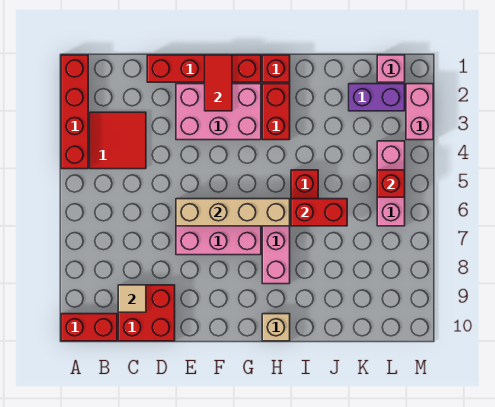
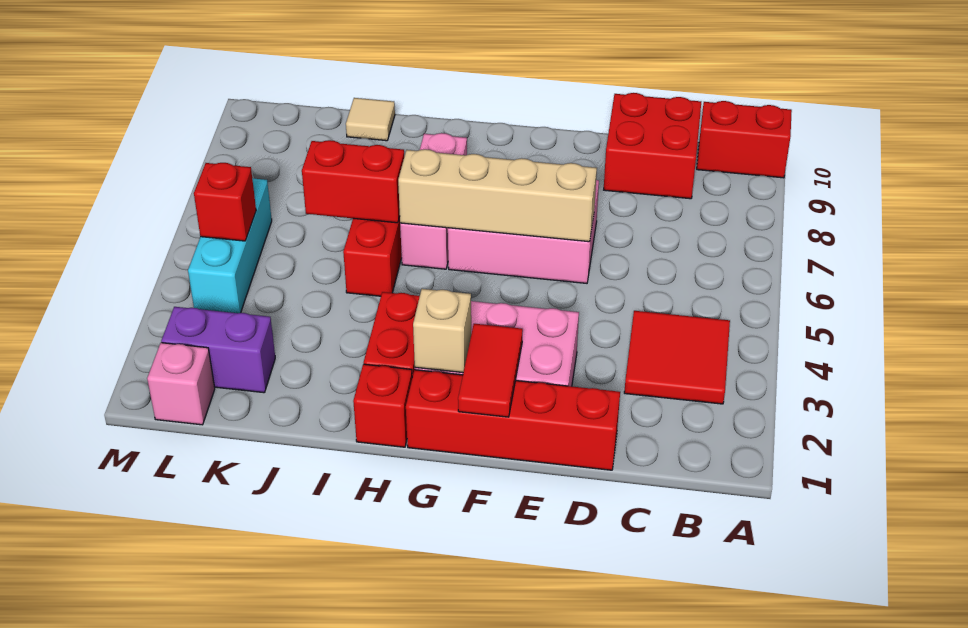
red brick A1:A4 level 1 -> none
tan tile C9 level 2 -> tan tile J10 level 1
tan brick H10 level 1 -> tan brick G2 level 2
pink brick L4:L6 level 1 -> cyan brick L4:L6 level 1
pink brick M2:M3 level 1 -> none

